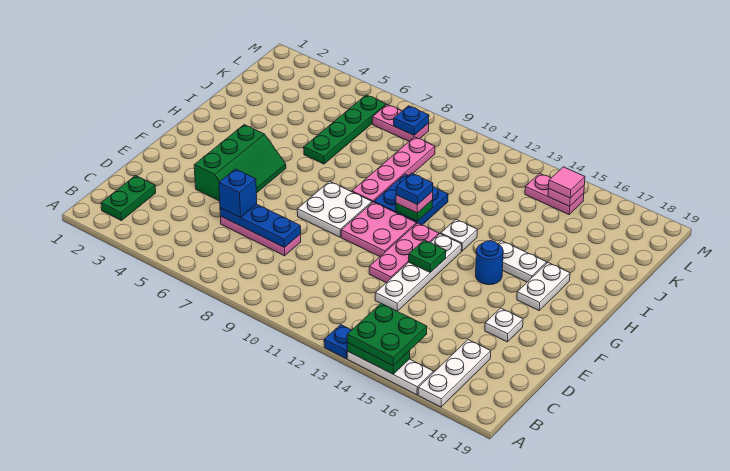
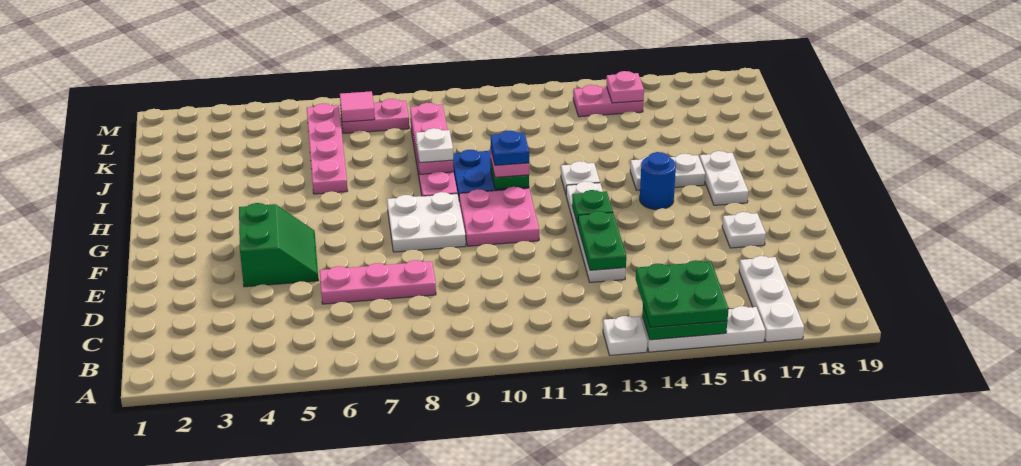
blue plate A13 level 1 -> white plate A13 level 1
green plate B2:C2 level 1 -> green plate D13:E13 level 2
blue plate D6:D8 level 2 -> none
blue brick D6 level 3 -> none
green slope E4:G5 level 1 top 4 -> green slope E4:F5 level 1 top 4
pink plate E12:G12 level 1 -> pink plate I9:K9 level 2
green plate I6:L6 level 1 -> pink plate I6:L6 level 1
none -> white plate I9 level 3
blue plate L8 level 2 -> none
pink tile L15 level 3 -> pink tile L7 level 2

